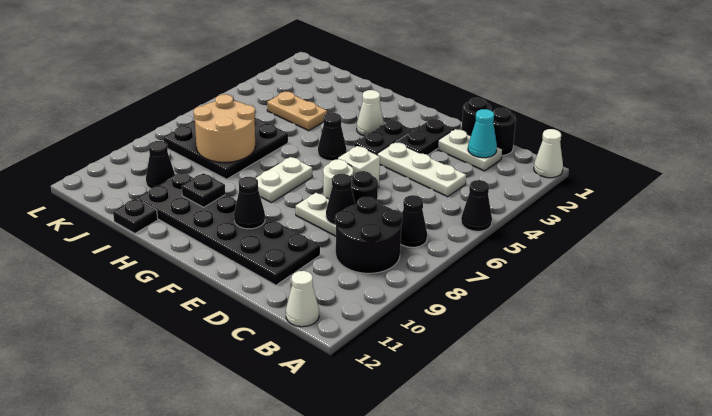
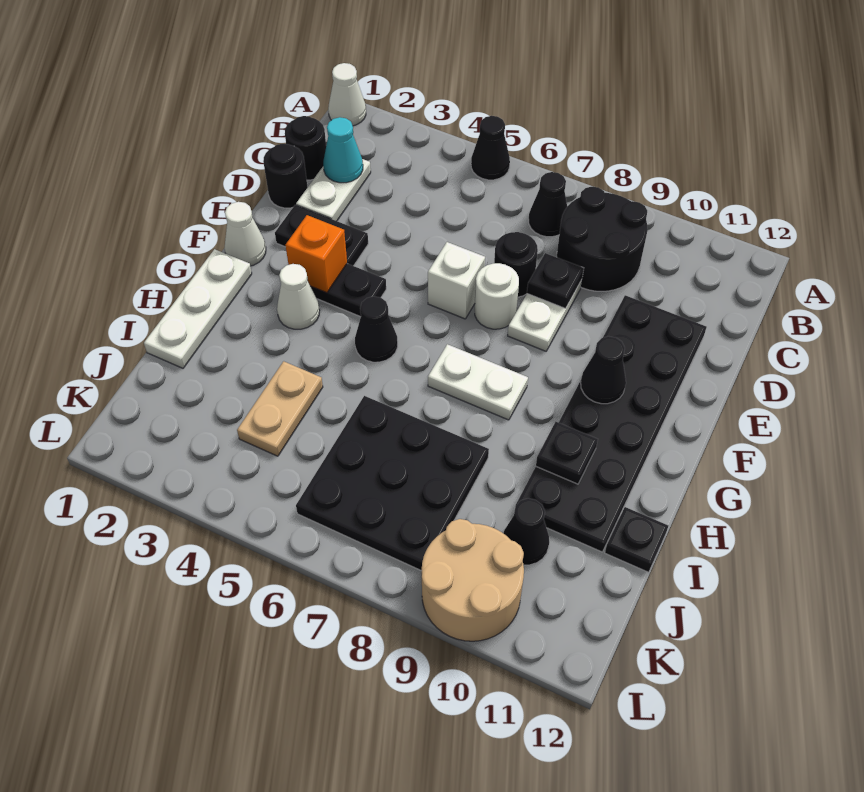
white cone B12 level 1 -> white cone F1 level 1
white plate C4:E4 level 1 -> white plate G1:I1 level 1
black cone D8 level 2 -> black plate D8 level 2
none -> orange brick F3 level 2
tan round brick I7:J8 level 2 -> tan round brick K9:L10 level 1

